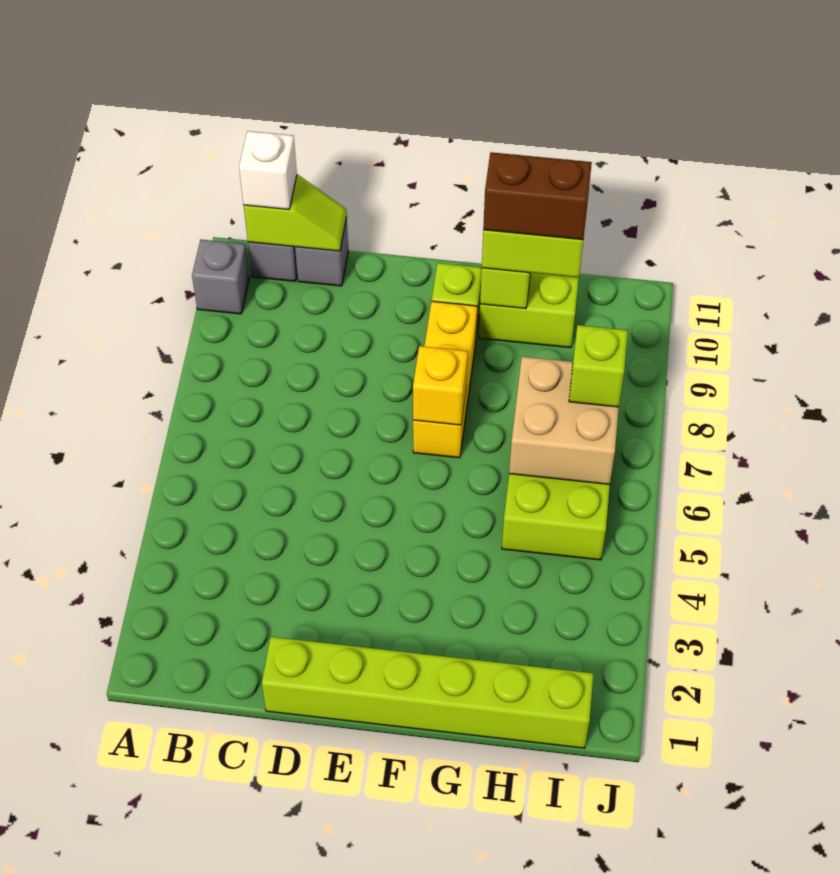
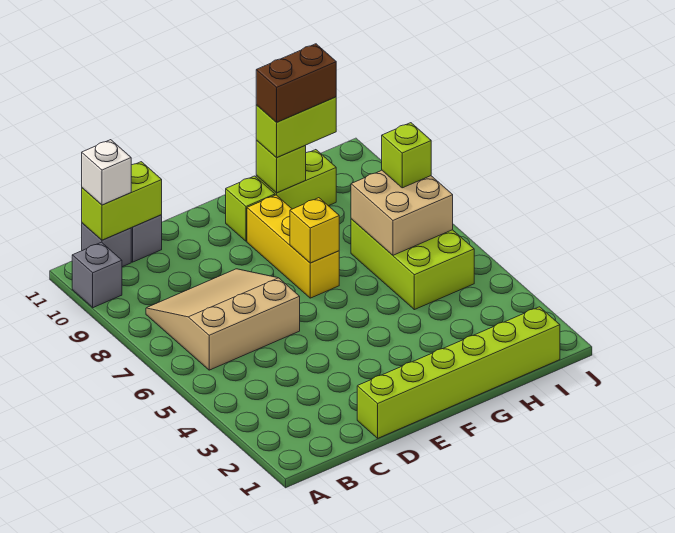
none -> tan slope B6:D8 level 1 top 6
lime slope B11:C11 level 2 top B -> lime brick B11:C11 level 2

